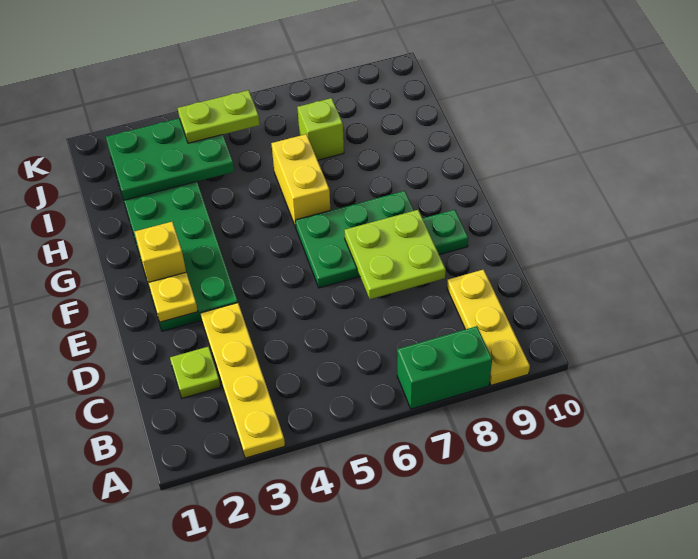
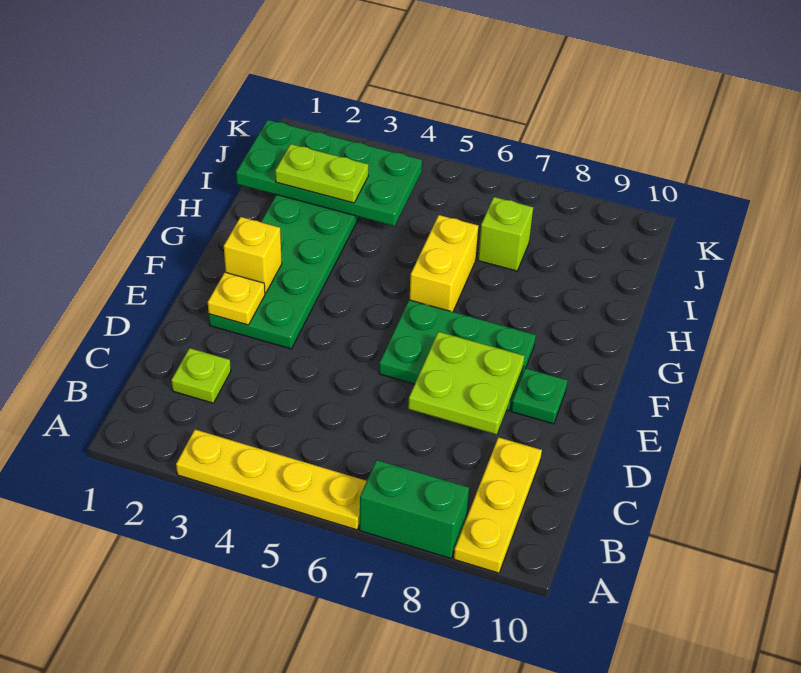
yellow plate A3:D3 level 1 -> yellow plate A3:A6 level 1
green plate I2:J4 level 2 -> green plate I1:J4 level 2
lime plate J4:J5 level 3 -> lime plate I2:I3 level 3

